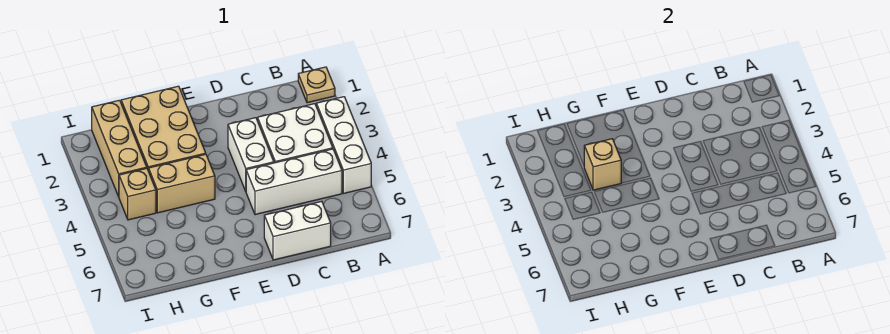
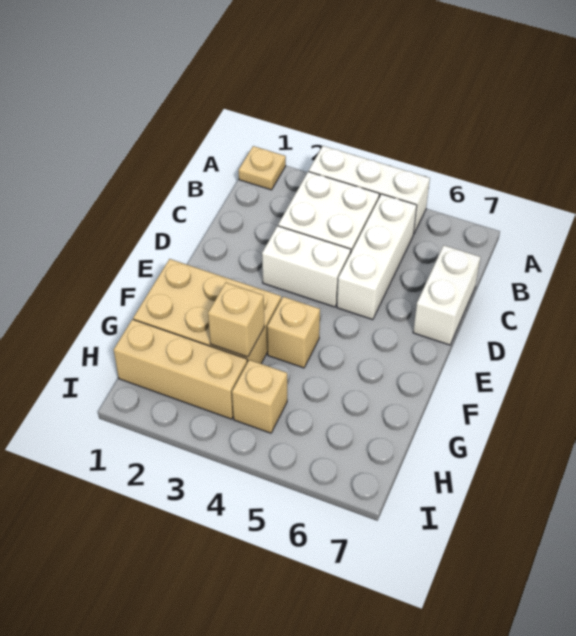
tan brick F4:G4 level 1 -> tan brick F4 level 1

